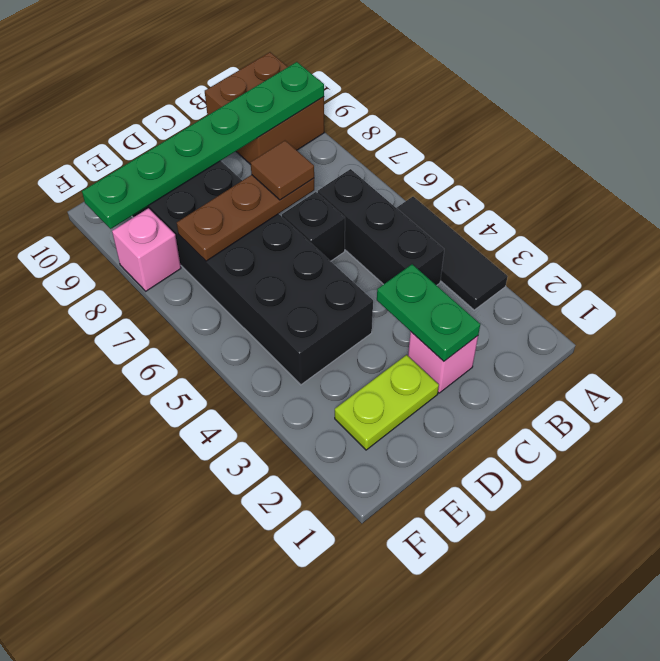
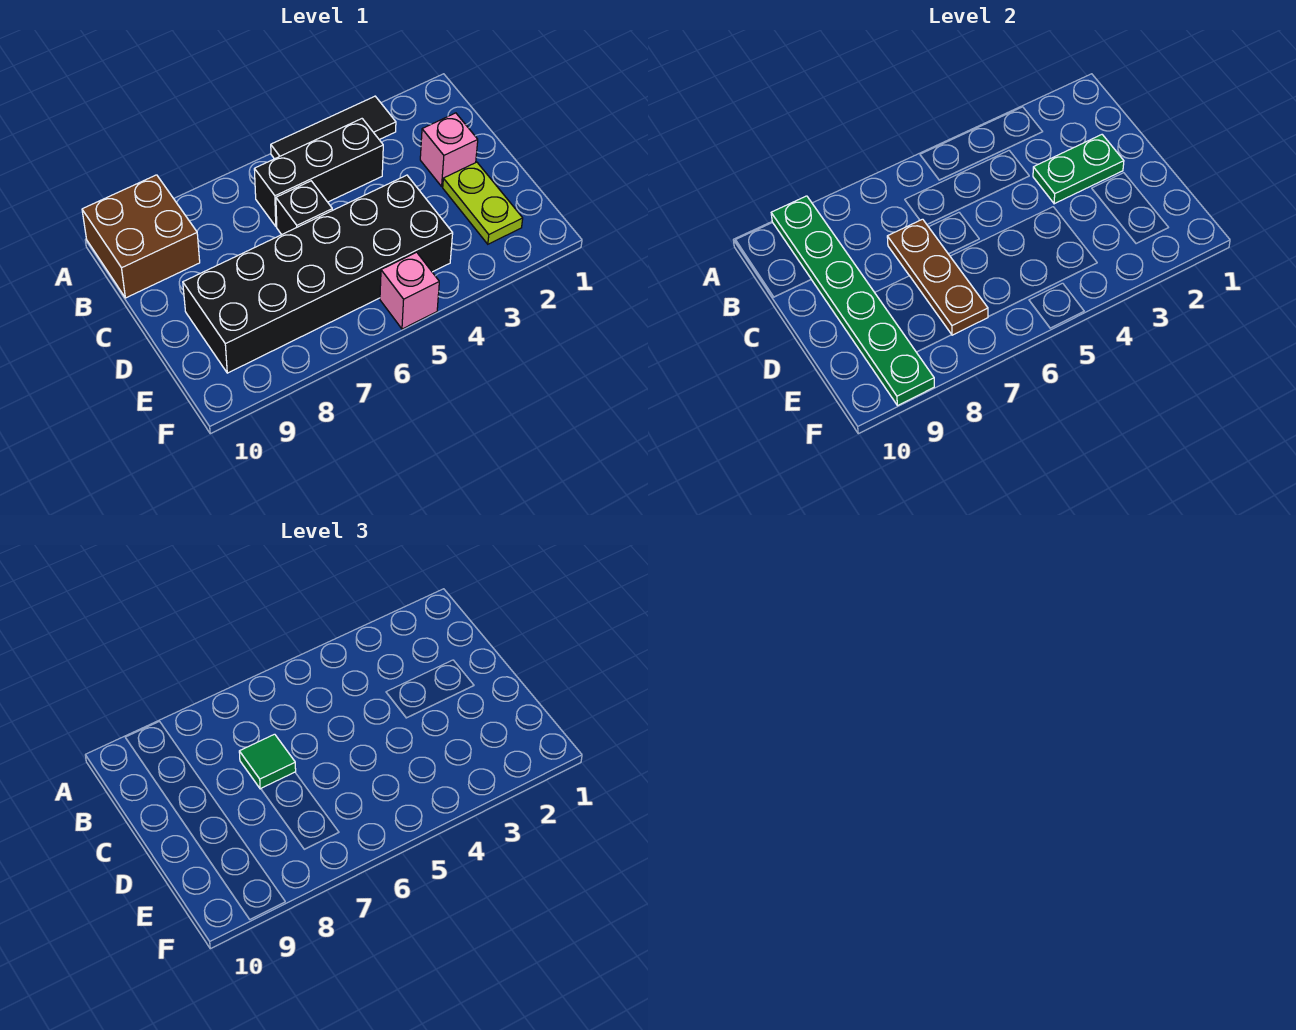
brown tile C7 level 3 -> green tile C7 level 3
pink brick F8 level 1 -> pink brick F5 level 1

